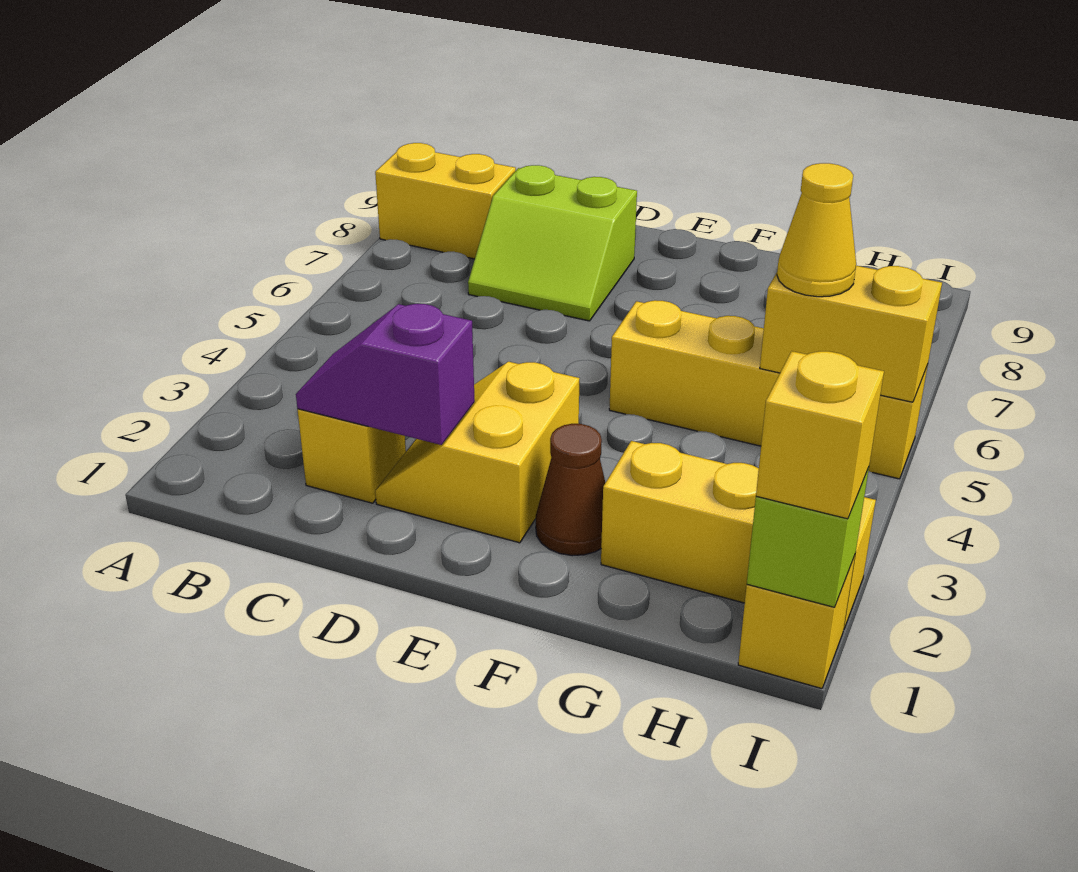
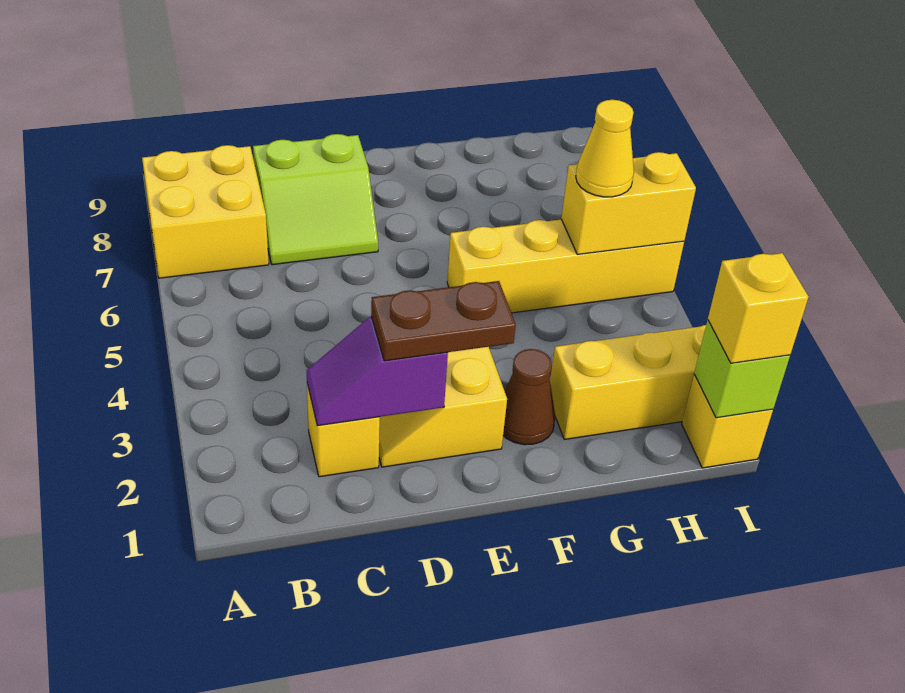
yellow brick A8:B8 level 1 -> yellow brick A7:B8 level 1
none -> brown plate D2:E2 level 3

